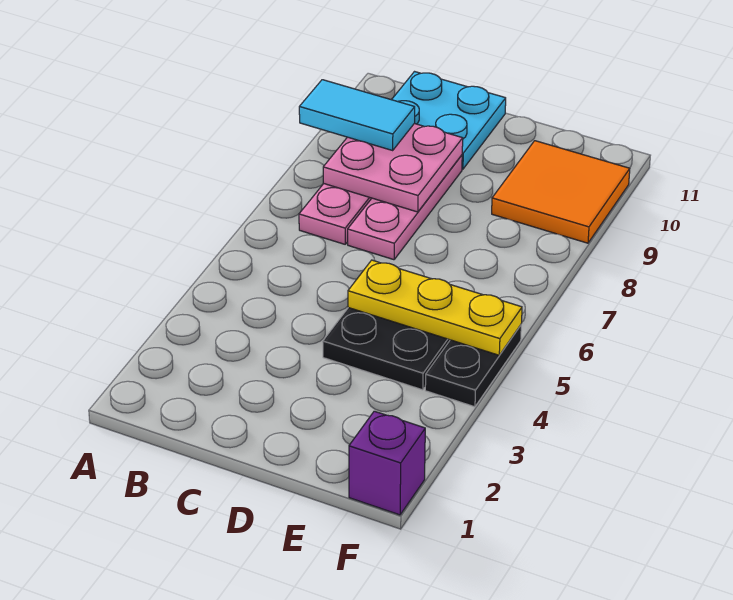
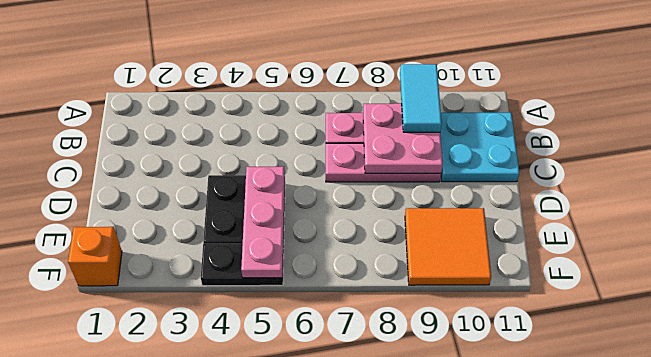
yellow plate D5:F5 level 2 -> pink plate D5:F5 level 2
purple brick F1 level 1 -> orange brick F1 level 1

